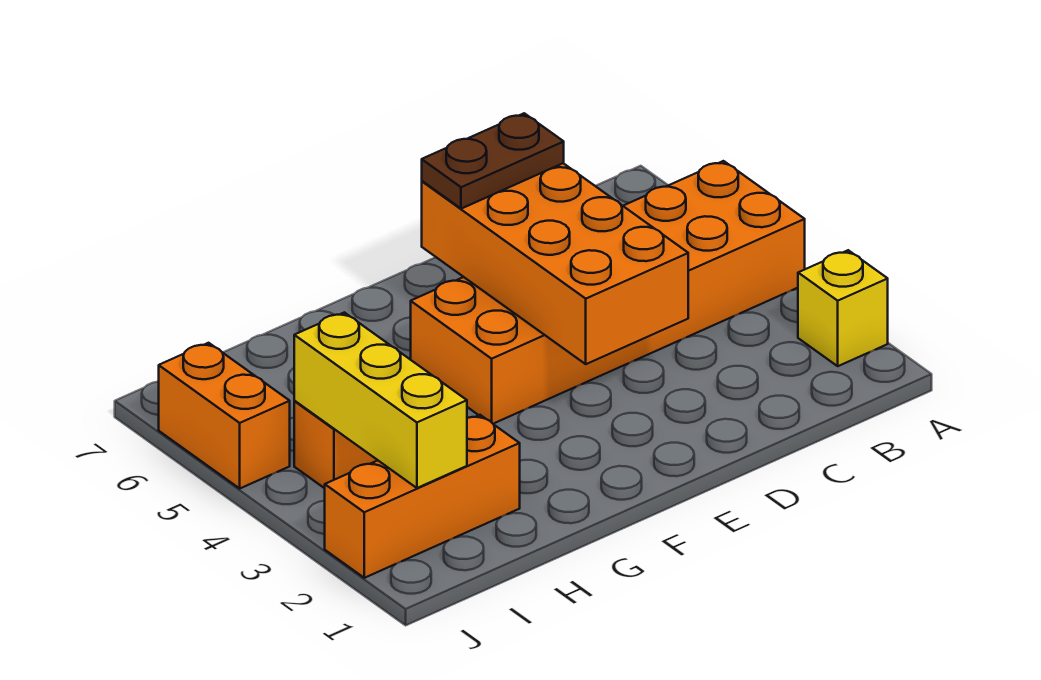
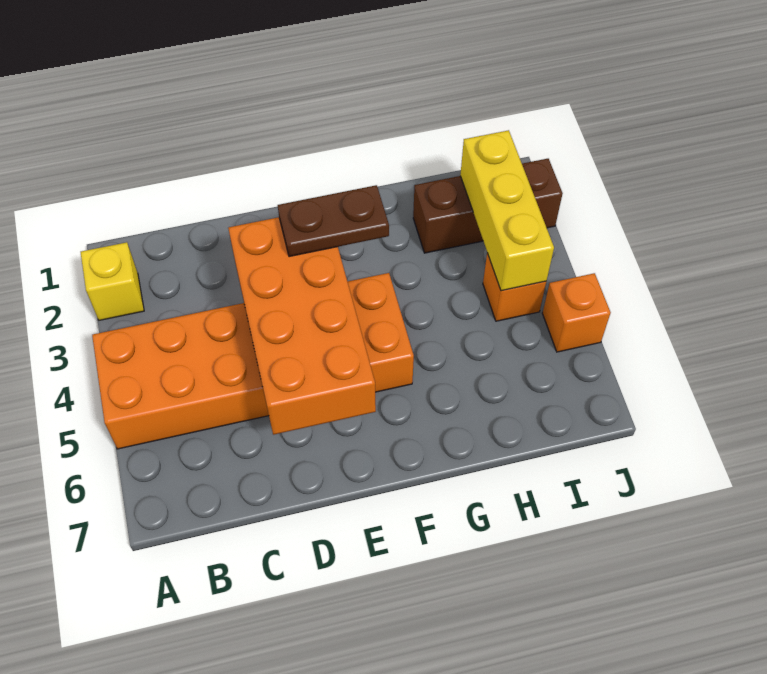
brown plate D6:E6 level 3 -> brown plate E3:F3 level 3
orange brick H2:J2 level 1 -> brown brick H2:J2 level 1
orange brick J5:J6 level 1 -> orange brick J5 level 1

